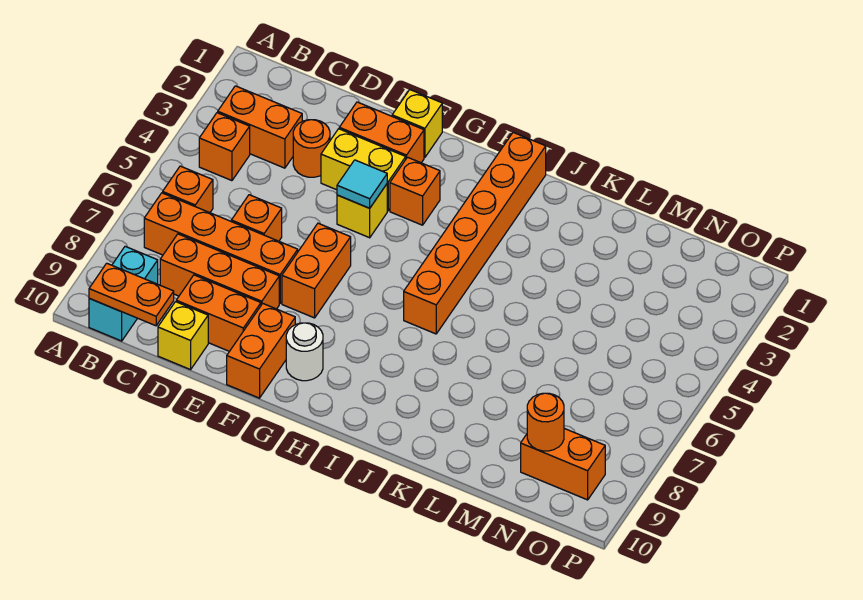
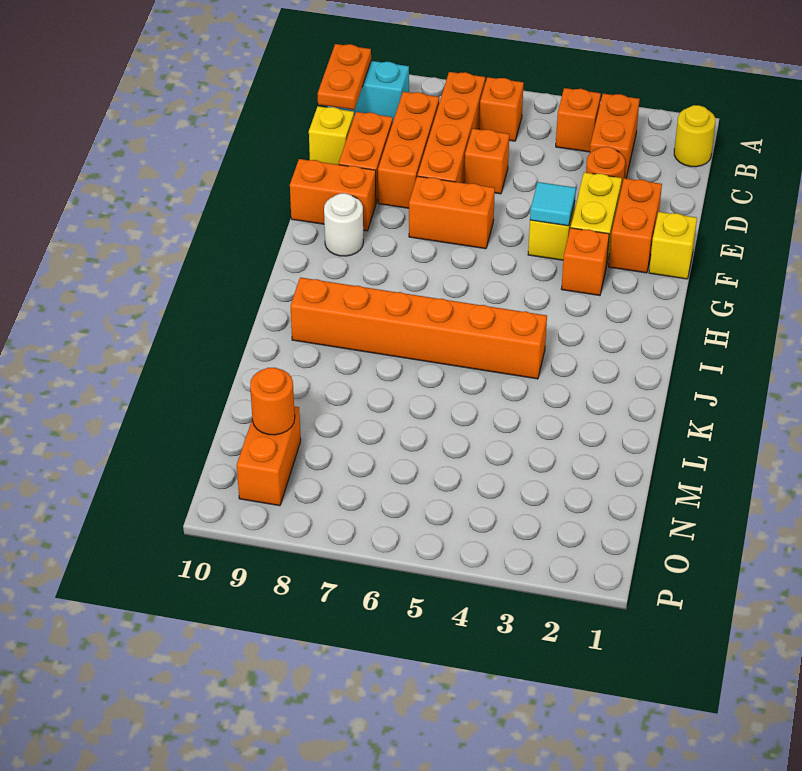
none -> yellow round brick B1 level 1
orange brick I1:I6 level 1 -> orange brick J4:J9 level 1

